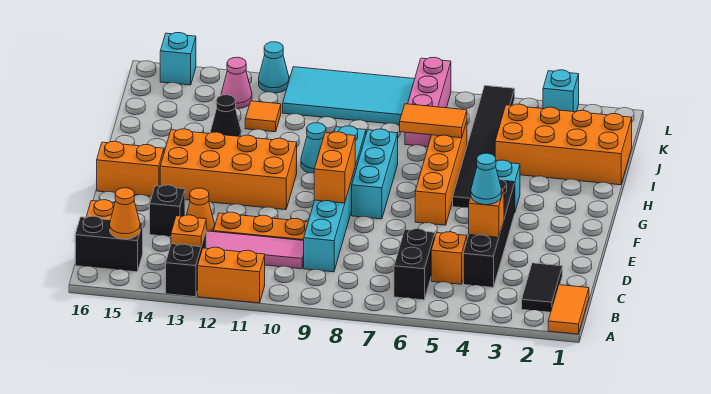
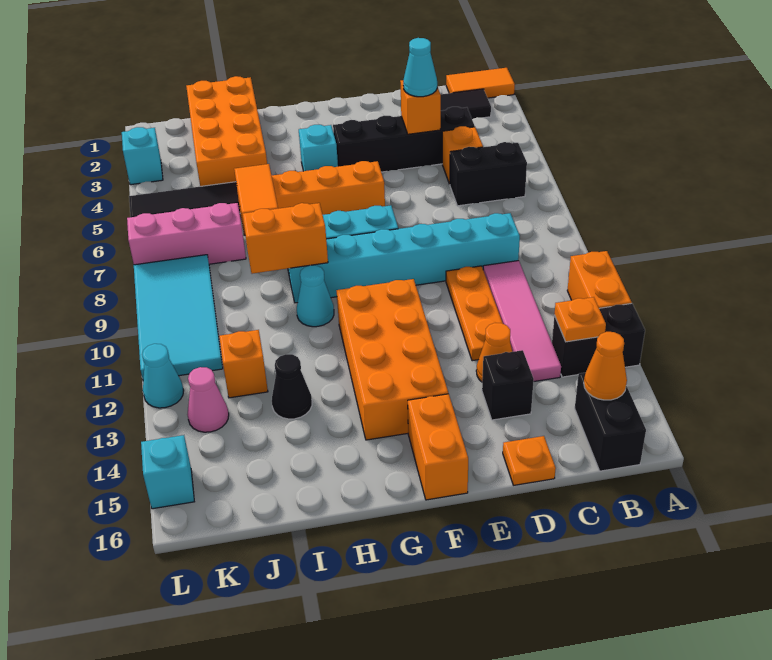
orange brick E9:F9 level 2 -> orange brick H9:I9 level 2
orange tile J12 level 1 -> orange brick J12 level 1

